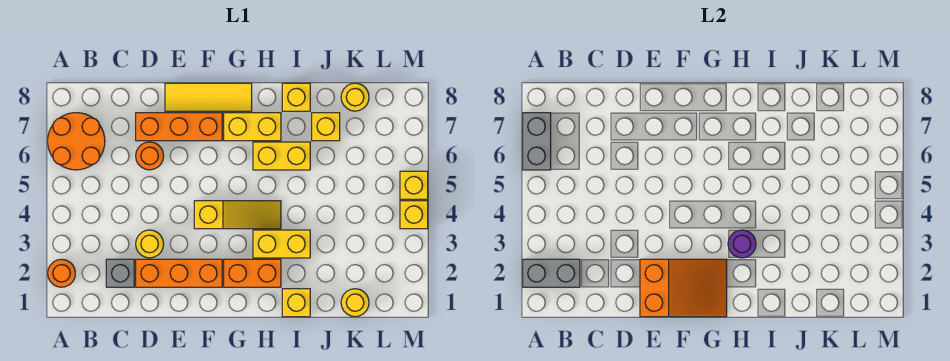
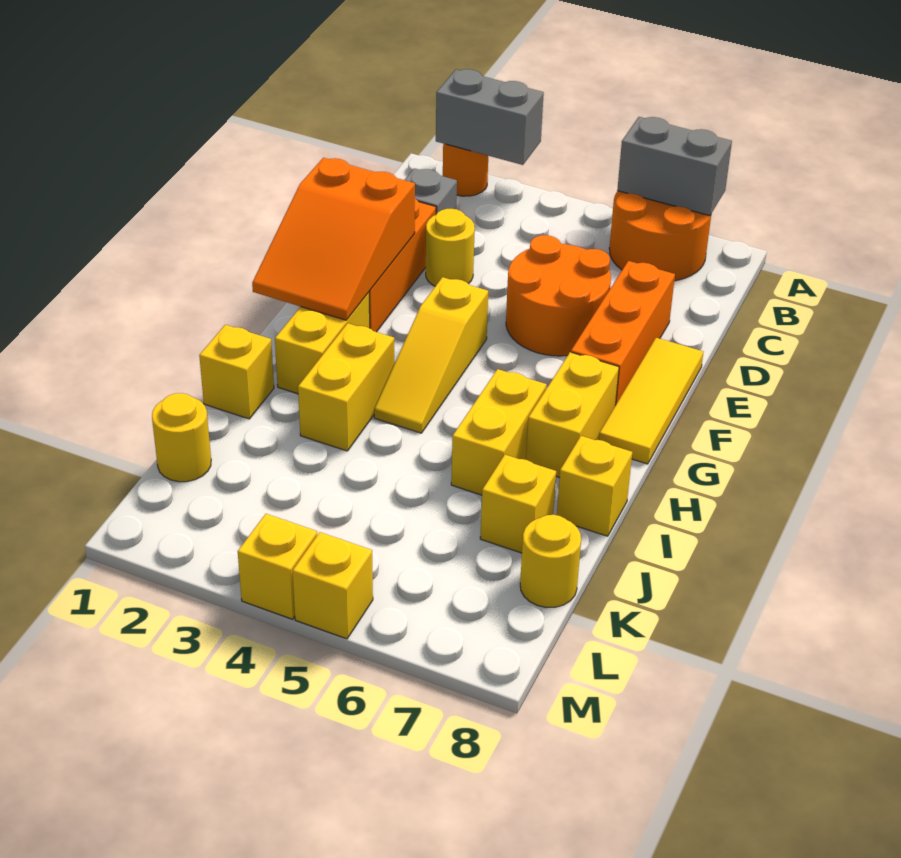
grey brick A2:B2 level 2 -> grey brick A2:A3 level 2
orange round brick D6 level 1 -> orange round brick D5:E6 level 1
orange brick G2:H2 level 1 -> yellow brick G2:H2 level 1
purple round brick H3 level 2 -> none

